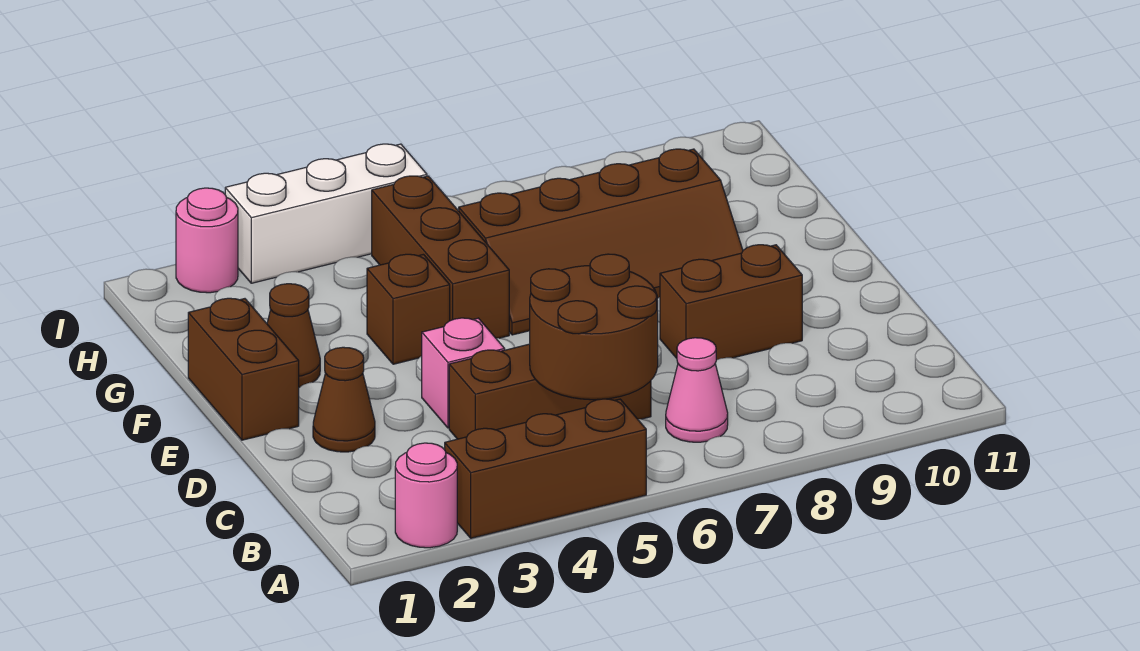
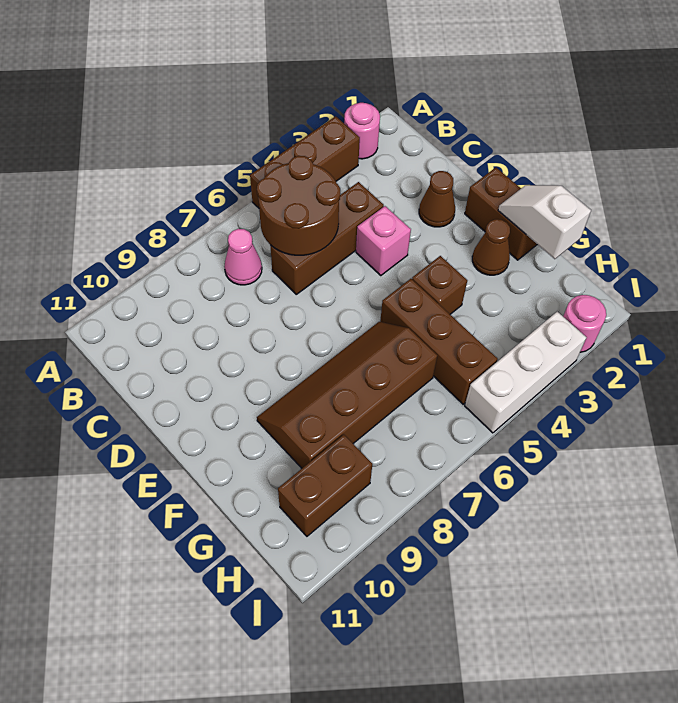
brown brick D8:D9 level 1 -> brown brick H9:H10 level 1
none -> white slope F1:G1 level 2 top G

